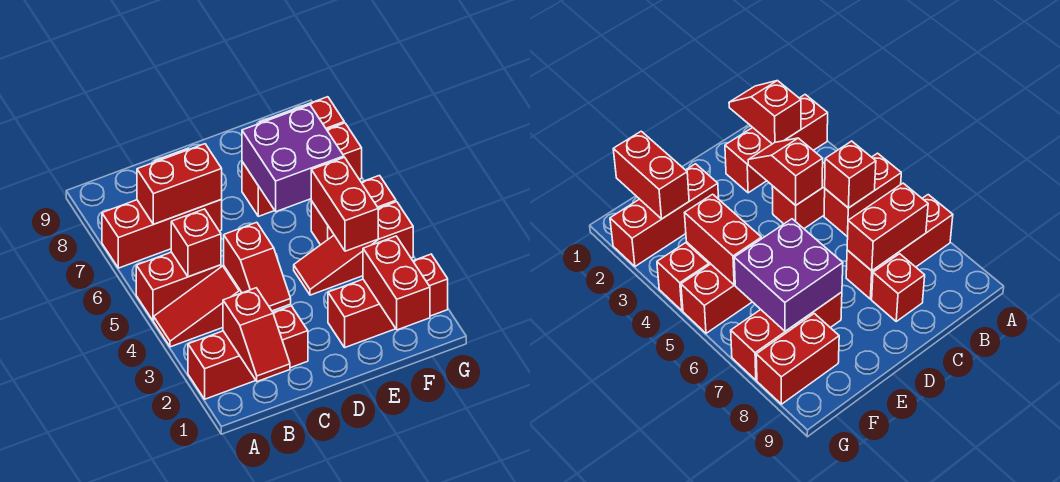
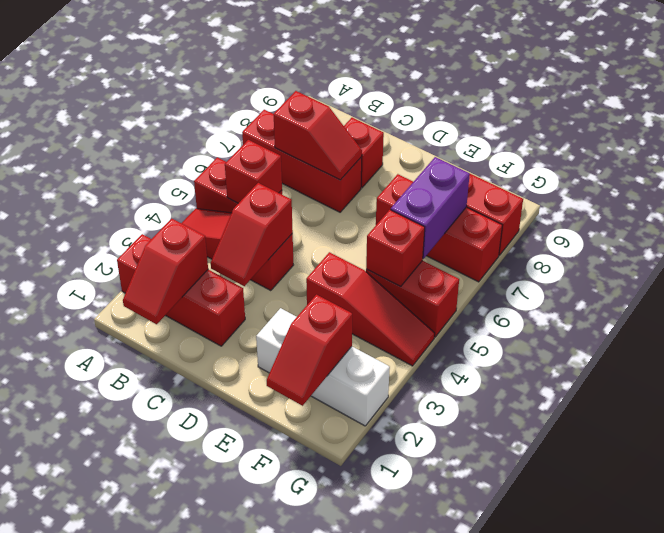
red brick B7:C7 level 2 -> red slope B7:C7 level 2 top B
red brick E2:G2 level 1 -> white brick E2:G2 level 1
red slope E4:G4 level 1 top G -> red slope E4:G4 level 1 top E
purple brick E6:F7 level 2 -> purple brick F6:F7 level 2
red brick F1:F2 level 2 -> red slope F1:F2 level 2 top 2
red brick F4:F5 level 2 -> red brick F5 level 2

